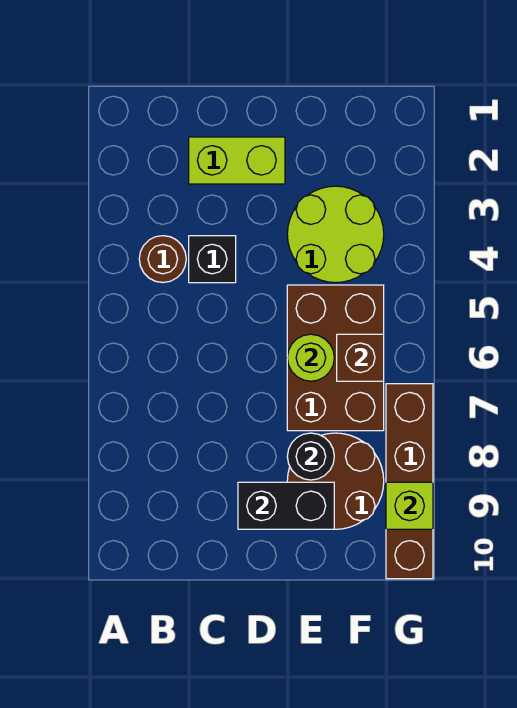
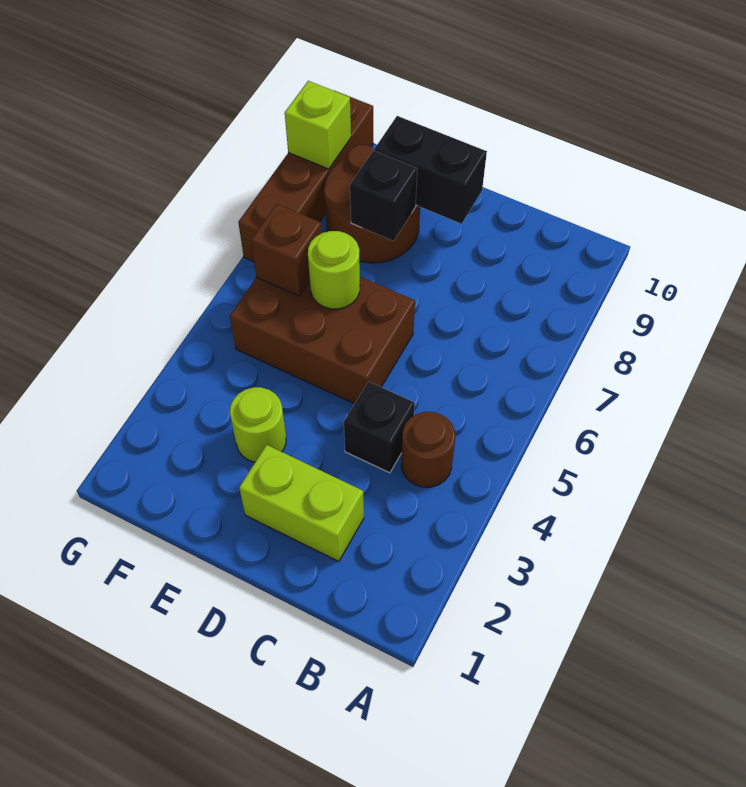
lime round brick E3:F4 level 1 -> lime round brick E3 level 1
brown brick E5:F7 level 1 -> brown brick D5:F6 level 1
black round brick E8 level 2 -> black brick E8 level 2

